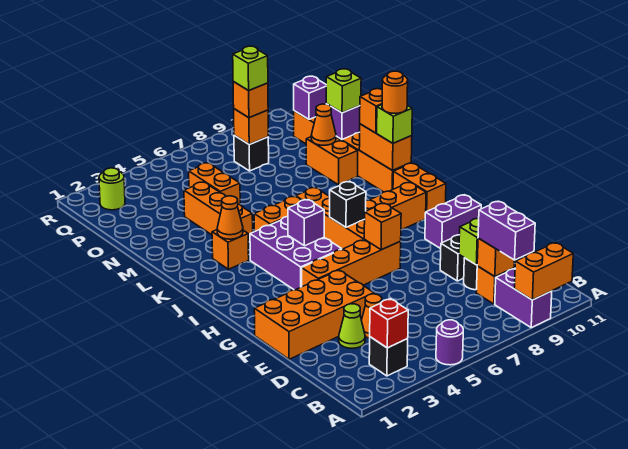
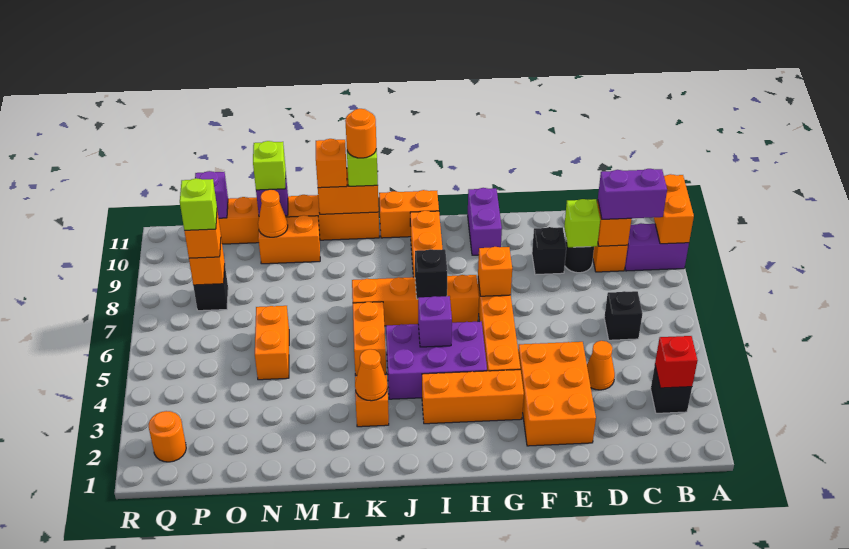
purple round brick A5 level 1 -> none
none -> black brick C6 level 1
lime cone D3 level 1 -> none
orange brick E1:F4 level 1 -> orange brick E2:F4 level 1
orange brick L4:N4 level 1 -> orange brick G3:I3 level 1
orange brick N5:O5 level 1 -> orange brick N5:N6 level 1
lime round brick Q2 level 1 -> orange round brick Q2 level 1

